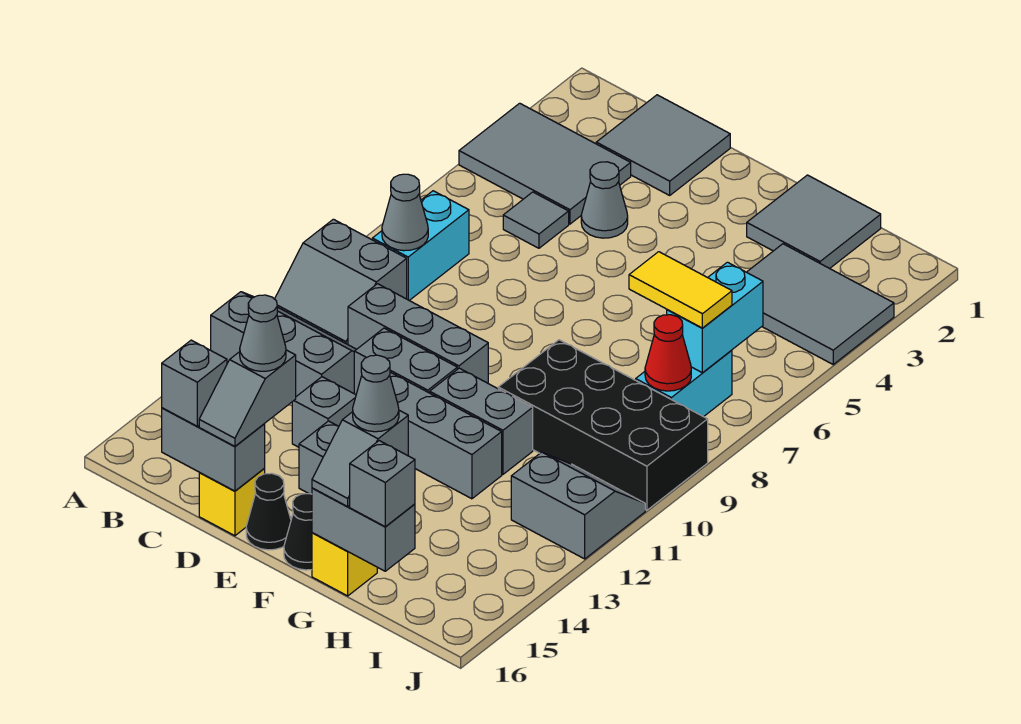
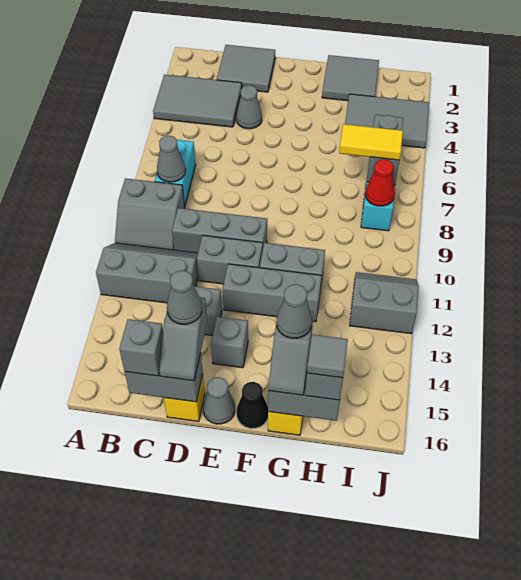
grey tile C5 level 1 -> grey tile H16 level 4
black cone E16 level 1 -> grey cone E16 level 1
black brick G9:J10 level 1 -> none
cyan brick I6:I7 level 2 -> grey brick I6:I7 level 2

